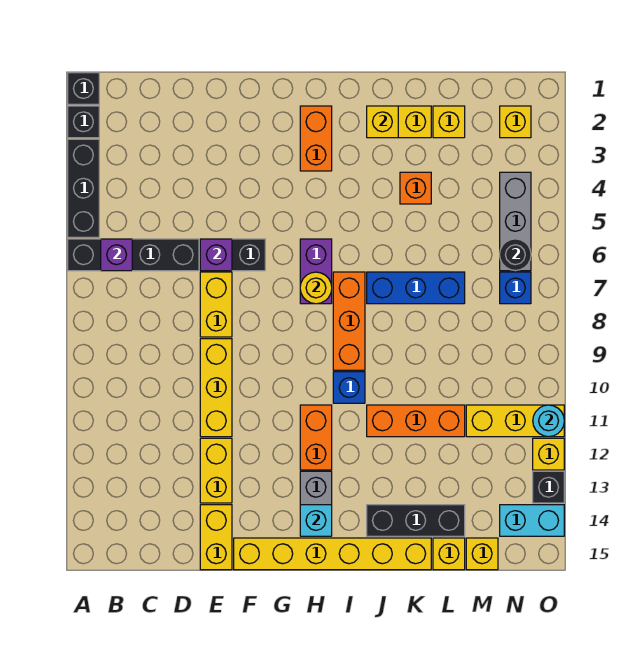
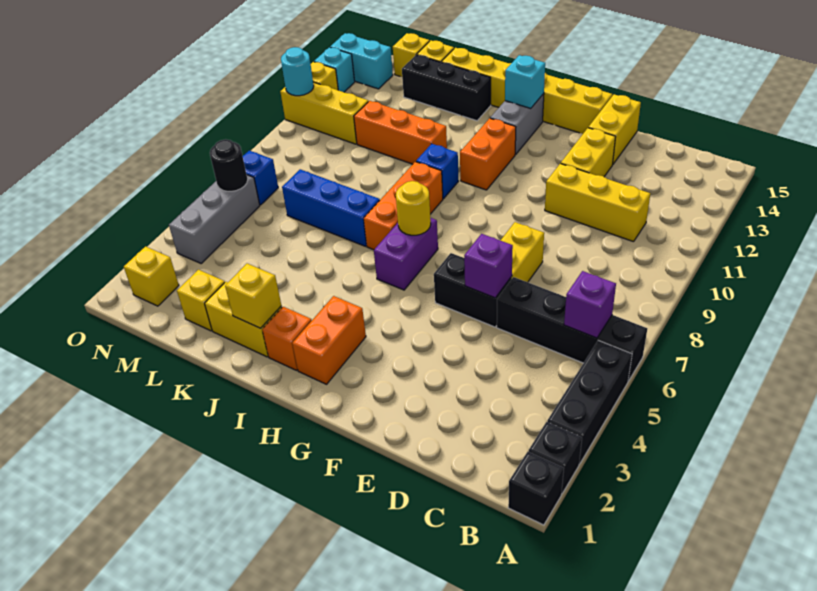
yellow brick E9:E11 level 1 -> yellow brick C11:E11 level 1
orange brick K4 level 1 -> orange brick I2 level 1
black brick O13 level 1 -> cyan brick O13 level 1

